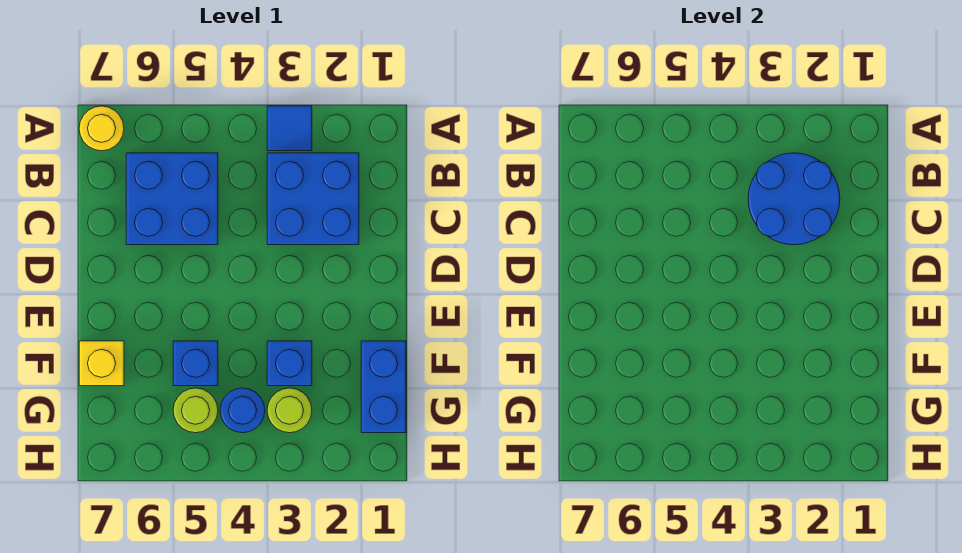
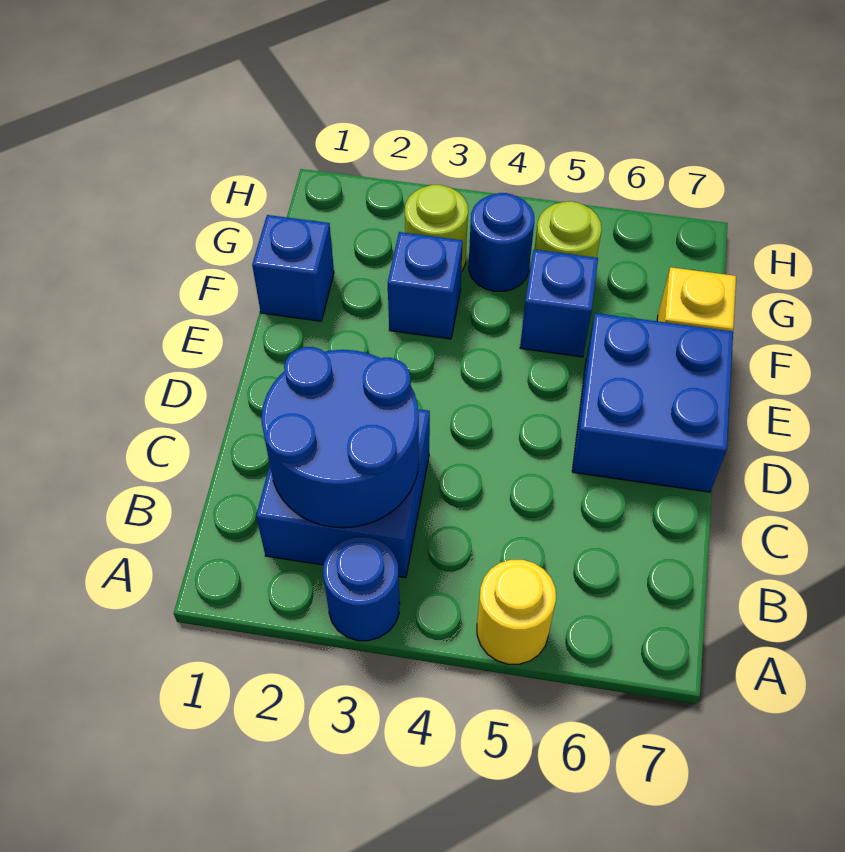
blue tile A3 level 1 -> blue round brick A3 level 1
yellow round brick A7 level 1 -> yellow round brick A5 level 1
blue brick B5:C6 level 1 -> blue brick D6:E7 level 1
blue brick F1:G1 level 1 -> blue brick F1 level 1

